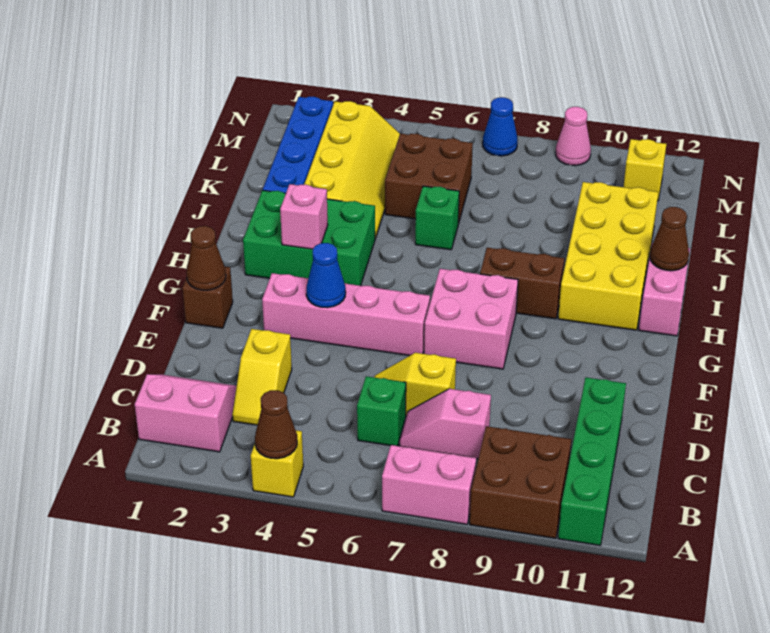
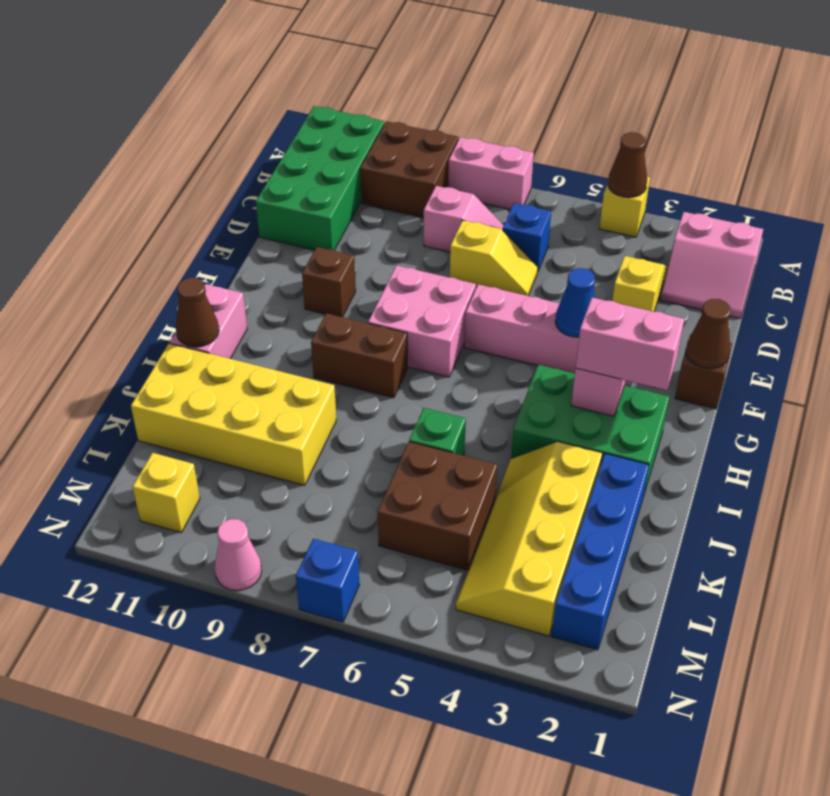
green brick A11:D11 level 1 -> green brick A11:D12 level 1
green brick C6 level 1 -> blue brick C6 level 1
none -> brown brick F10 level 1
none -> pink brick H2:H3 level 3
yellow brick H10:K11 level 1 -> yellow brick J9:K12 level 1
blue cone N7 level 1 -> blue brick N7 level 1

